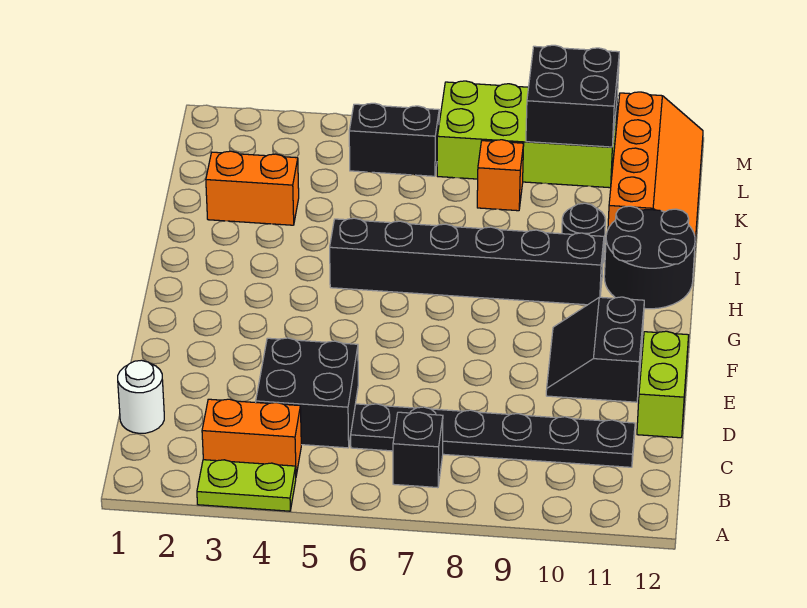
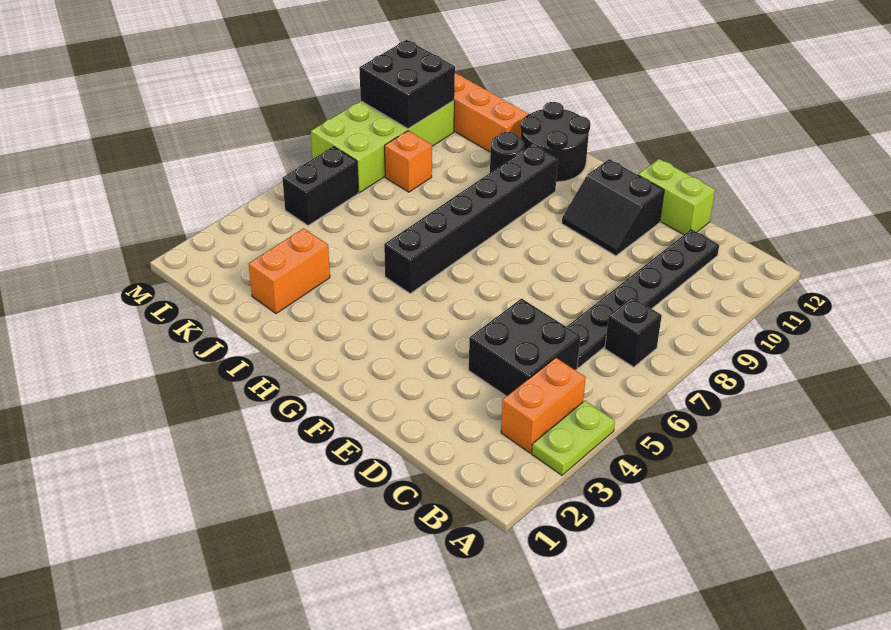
white round brick C1 level 1 -> none

